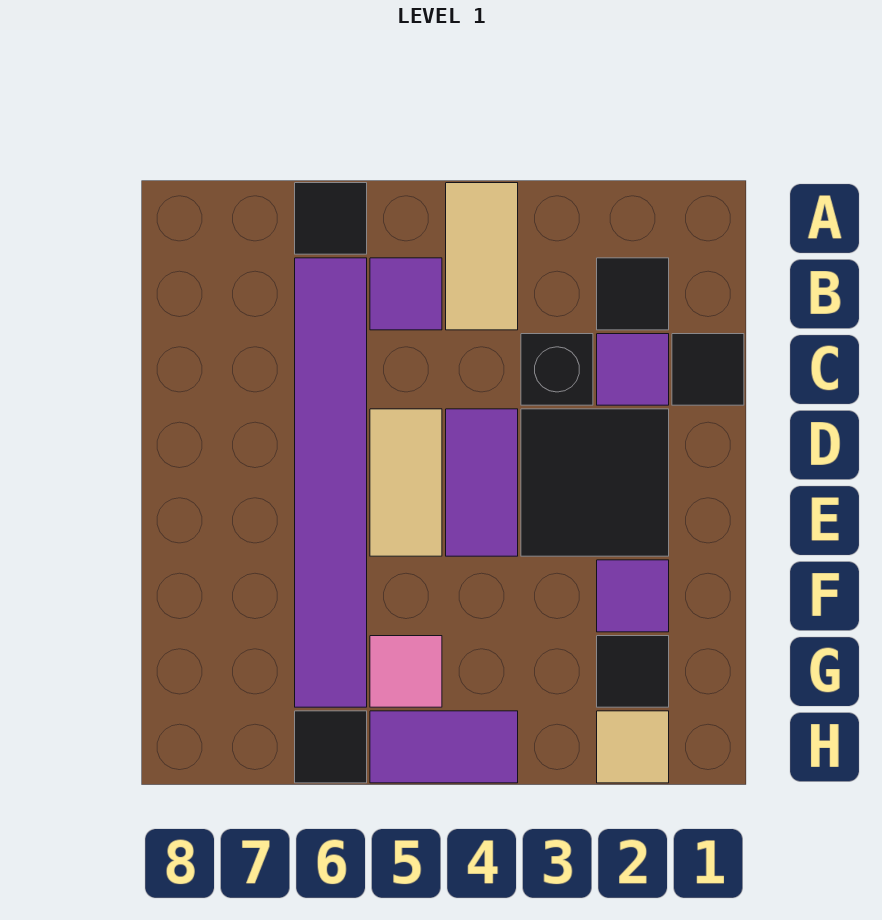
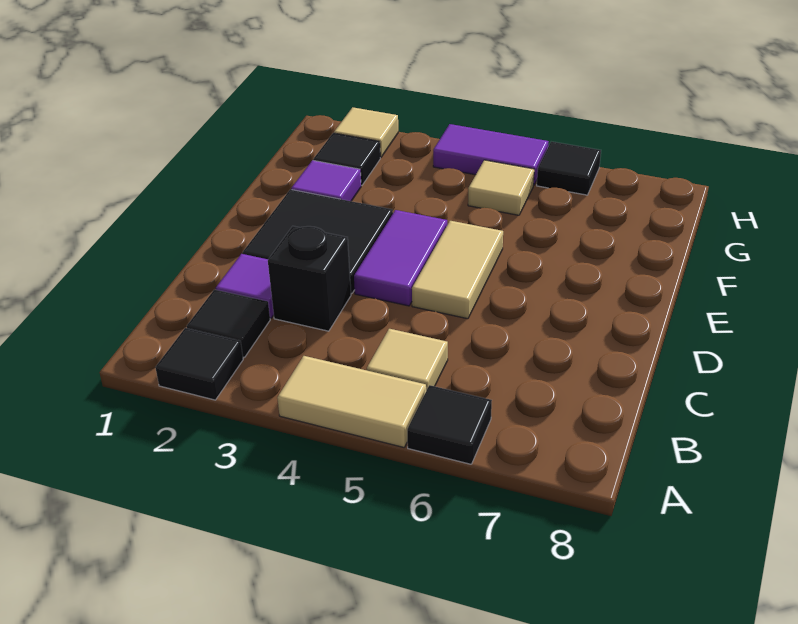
tan tile A4:B4 level 1 -> tan tile A4:A5 level 1
purple tile B5 level 1 -> tan tile B5 level 1
purple tile B6:G6 level 1 -> none
black tile C1 level 1 -> black tile A2 level 1
pink tile G5 level 1 -> tan tile G5 level 1

